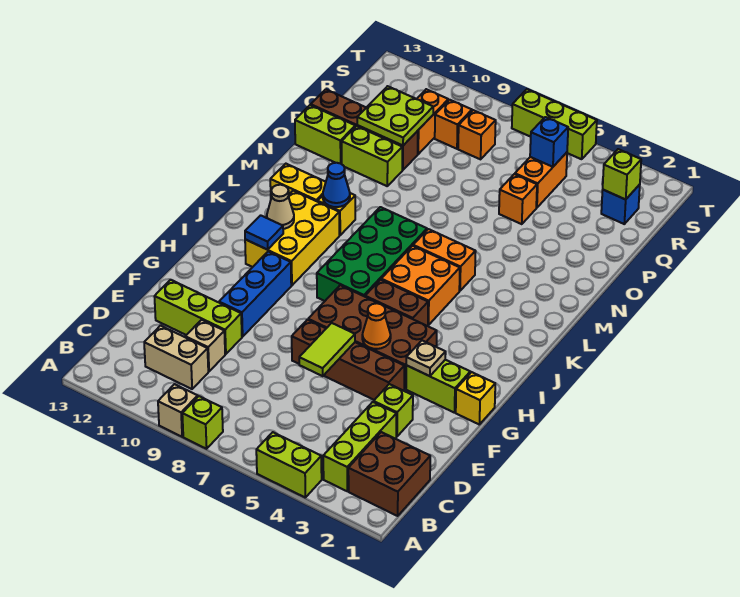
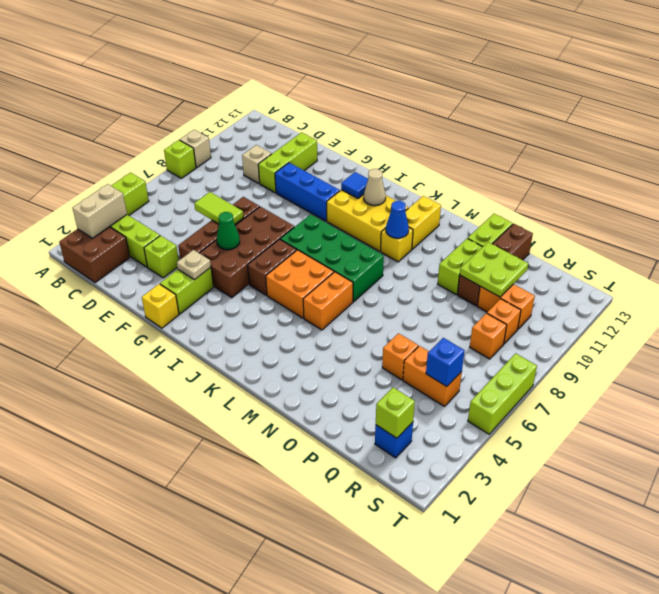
tan brick C10:C11 level 1 -> tan brick B2:B3 level 2
orange cone G5 level 2 -> green cone G5 level 2

